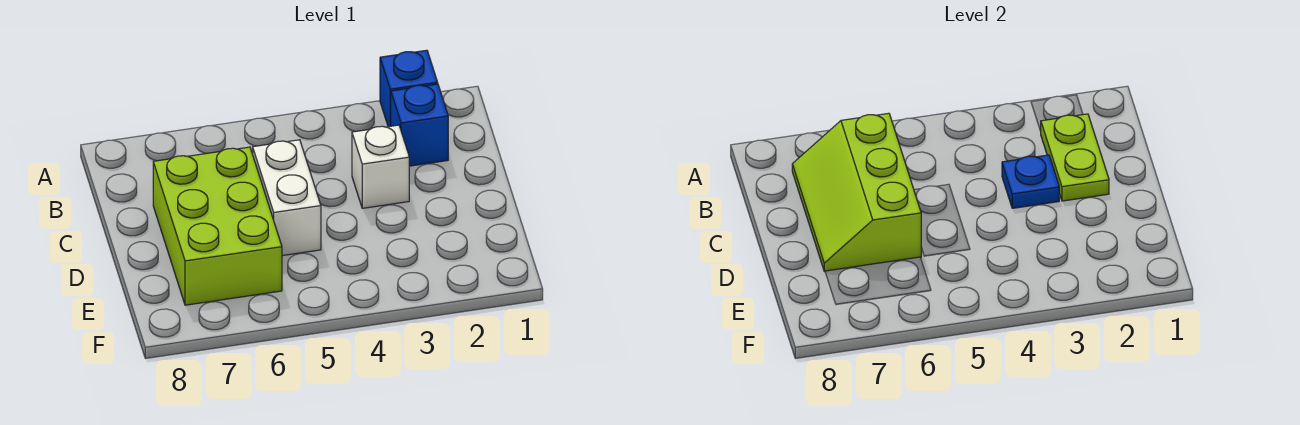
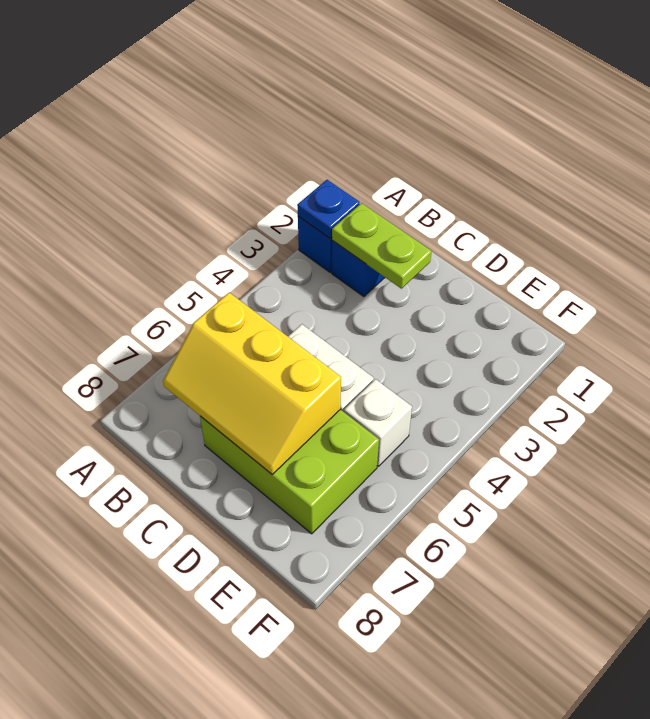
lime slope B6:D7 level 2 top 6 -> yellow slope B6:D7 level 2 top 6
white brick C3 level 1 -> white brick E5 level 1
blue plate C3 level 2 -> blue plate A2 level 2

